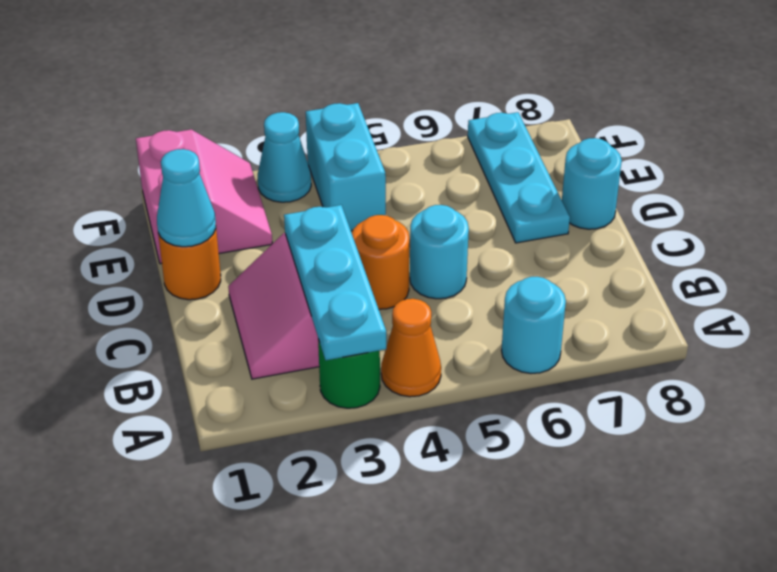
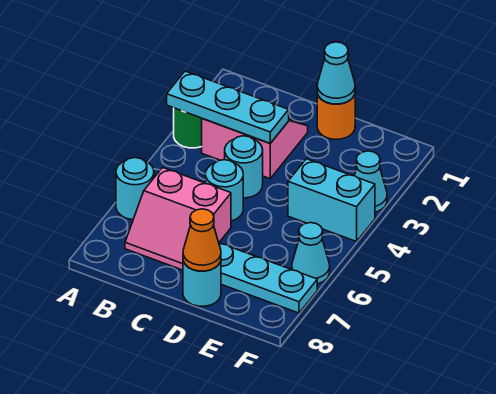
orange cone A4 level 1 -> orange cone D8 level 2
orange round brick C4 level 1 -> cyan round brick C4 level 1
pink slope E1:F2 level 1 top 1 -> pink slope B6:C7 level 1 top 6
none -> cyan cone F6 level 1

